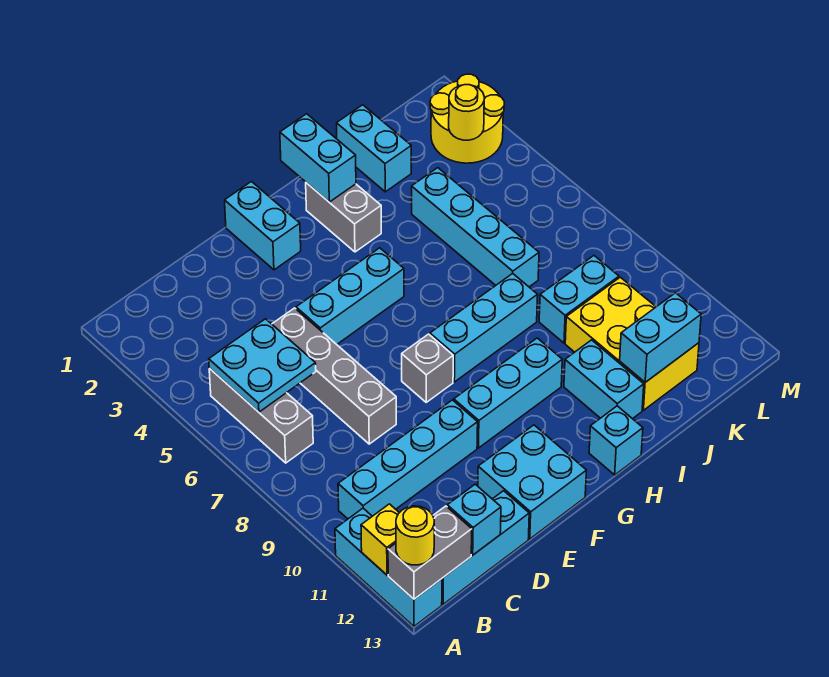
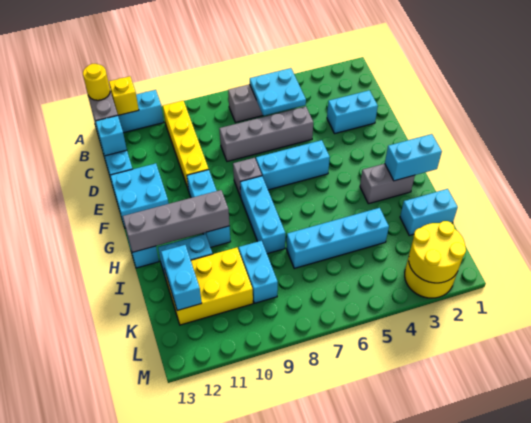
cyan brick B10:E10 level 1 -> yellow brick B10:E10 level 1
cyan brick E5:G5 level 1 -> cyan brick F5:F7 level 1
cyan brick F1:F2 level 1 -> cyan brick D2:D3 level 1
none -> grey brick H10:H13 level 2
yellow round brick L3 level 2 -> yellow round brick L2:M3 level 2

